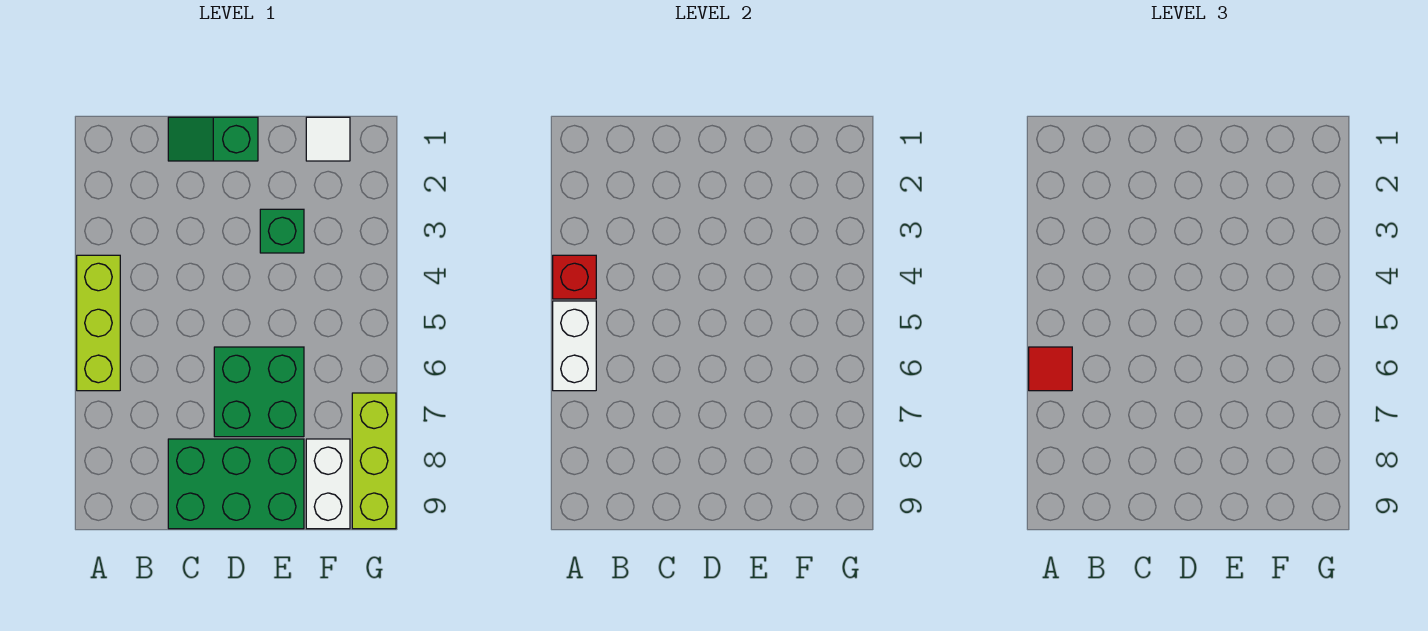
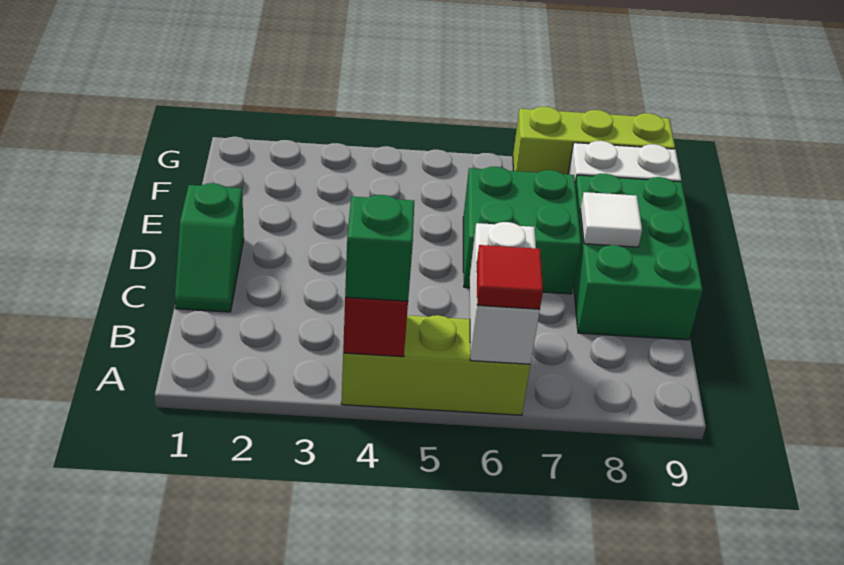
white brick A5:A6 level 2 -> white brick A6:B6 level 2
green brick E3 level 1 -> green brick A4 level 3
white tile F1 level 1 -> white tile D8 level 2

